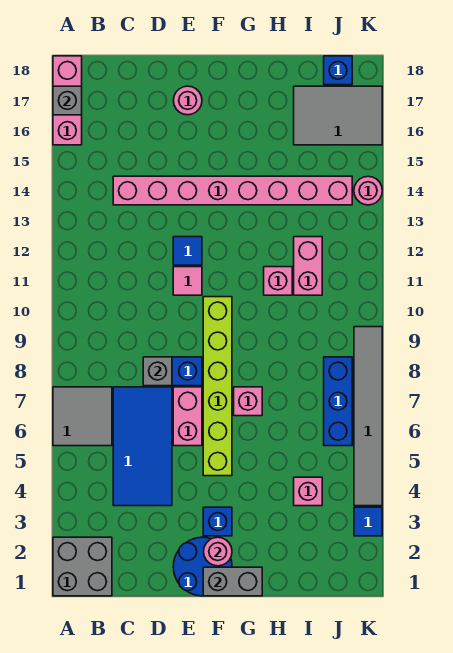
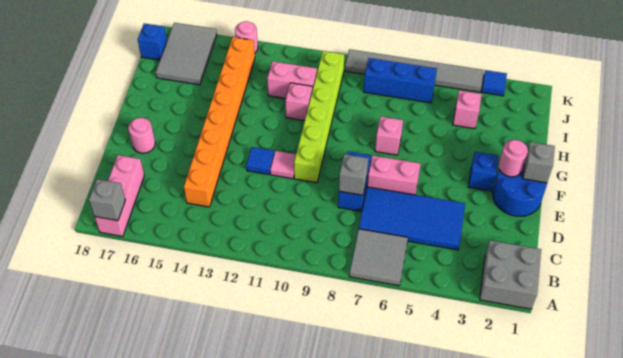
pink brick A16:A18 level 1 -> pink brick A17:C17 level 1
pink brick C14:J14 level 1 -> orange brick C14:J14 level 1
grey brick F1:G1 level 2 -> grey brick F1 level 2
lime brick F5:F10 level 1 -> lime brick E10:J10 level 1

